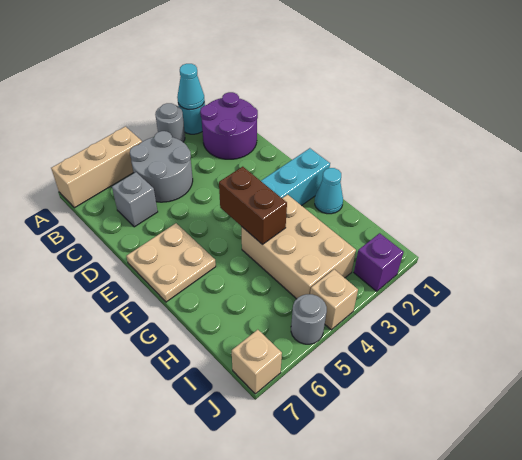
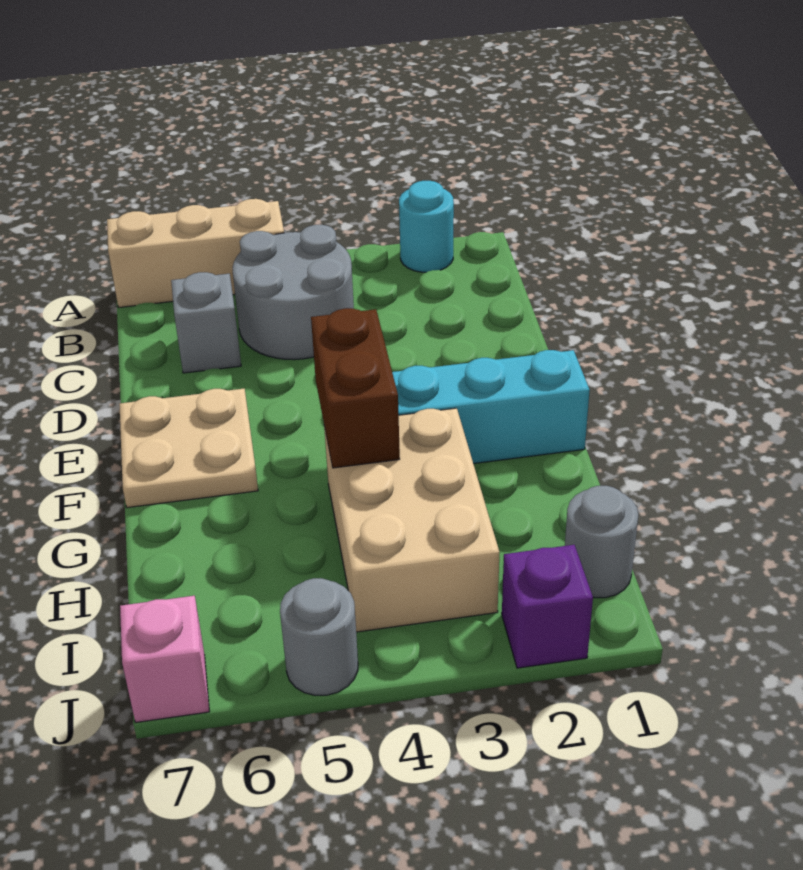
cyan cone A2 level 2 -> none
grey round brick A3 level 1 -> grey round brick I1 level 1
purple round brick B1:C2 level 1 -> none
cyan cone G1 level 1 -> none
tan brick J4 level 1 -> none
tan brick J7 level 1 -> pink brick J7 level 1

